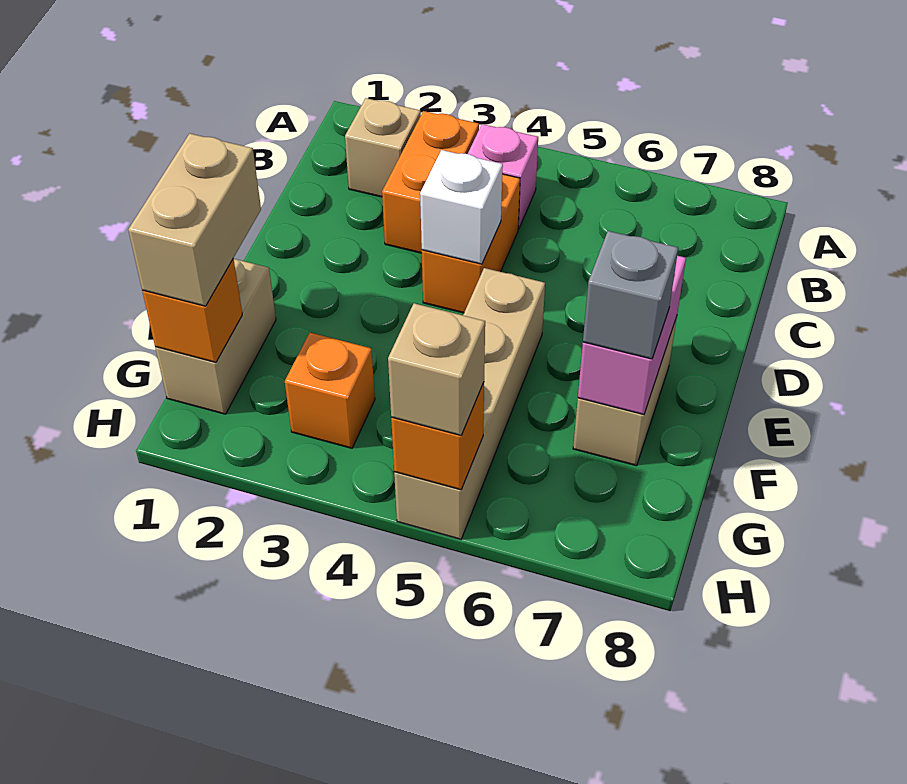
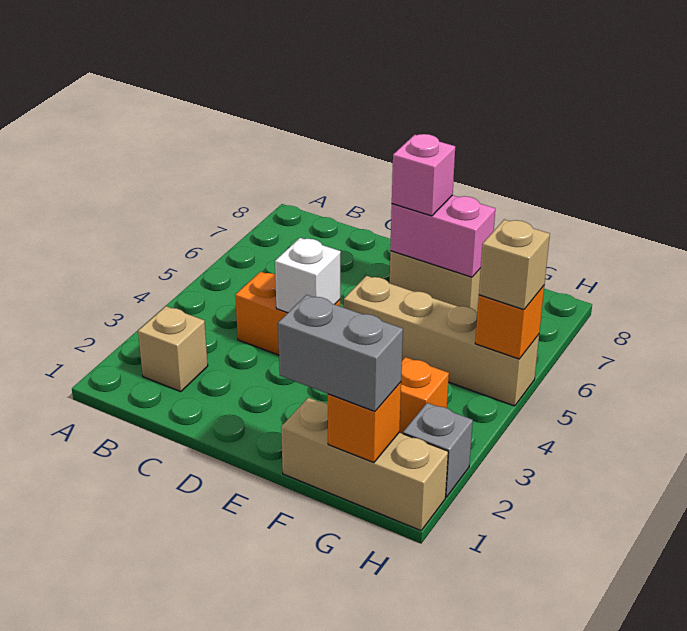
orange brick B3:C3 level 1 -> none
pink brick B4 level 1 -> pink brick E7 level 3
tan brick F1:G1 level 1 -> tan brick F1:H1 level 1
tan brick F1:G1 level 3 -> grey brick F1:G1 level 3
grey brick F7 level 3 -> grey brick H2 level 1

